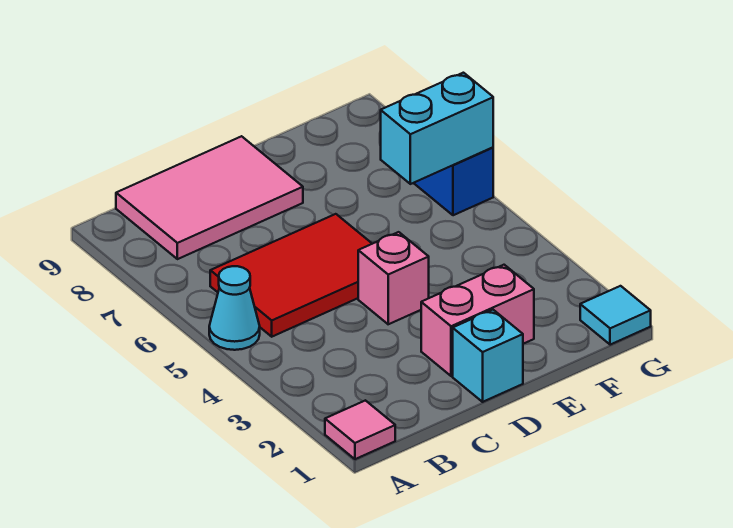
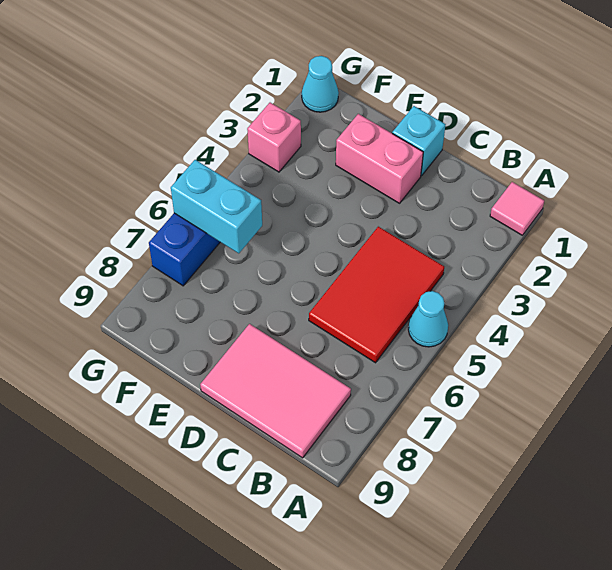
red tile B5:D6 level 1 -> red tile B4:C6 level 1
pink brick D4 level 1 -> pink brick G3 level 1
cyan tile G1 level 1 -> cyan cone G1 level 1

